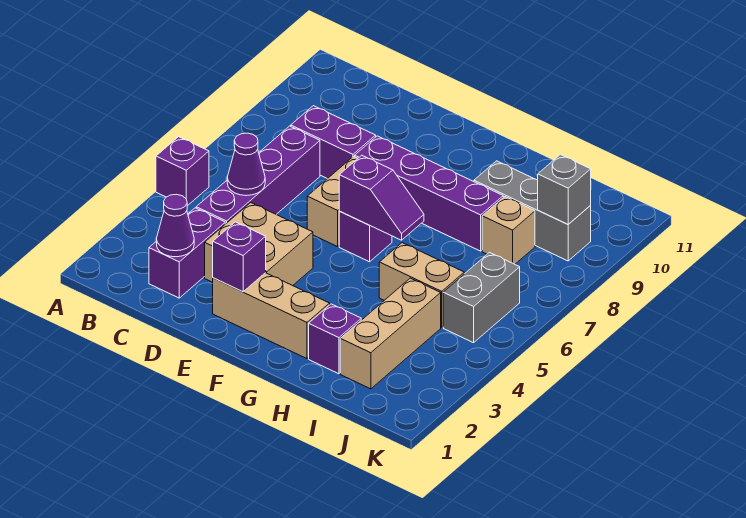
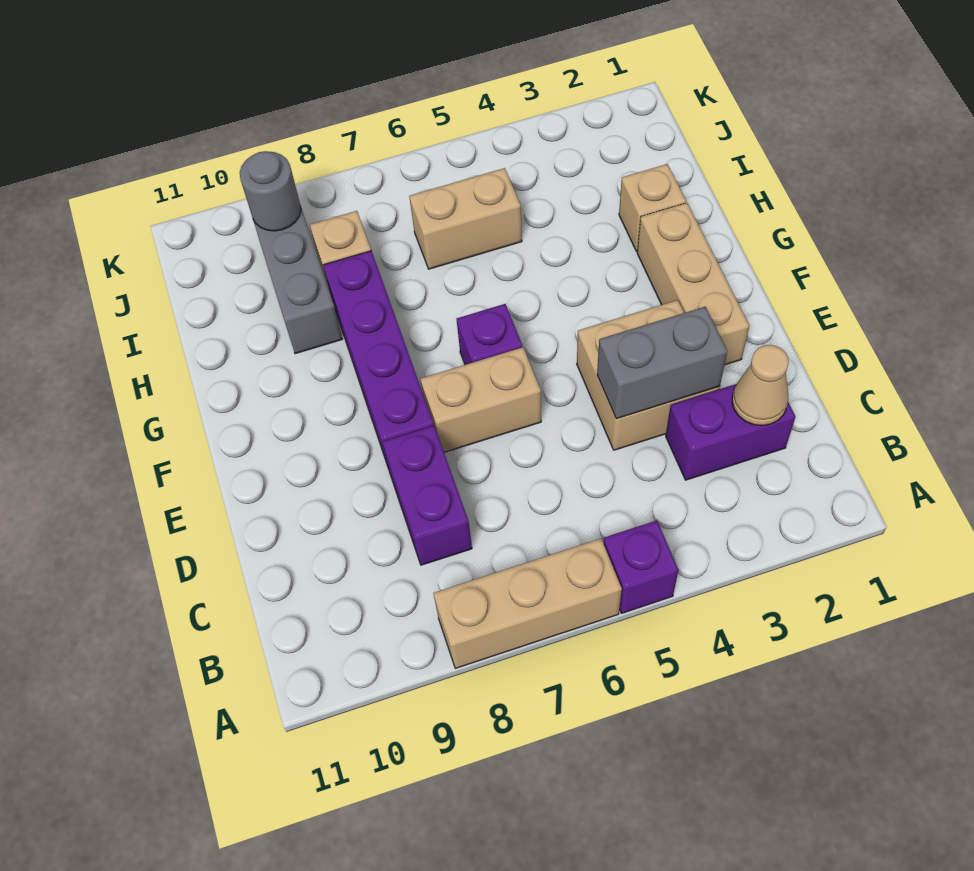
purple cone C2 level 2 -> tan cone C2 level 2
purple brick C4:C7 level 1 -> none
purple cone C5 level 2 -> none
purple brick E2 level 2 -> none
purple slope F6:G6 level 2 top F -> none
purple brick H2 level 1 -> tan brick H2 level 1
tan brick H5:I5 level 1 -> tan brick I5:I6 level 1
tan brick I2:I4 level 1 -> tan brick A6:A8 level 1
grey brick J5:J6 level 1 -> grey brick D3:D4 level 2
grey brick J9 level 2 -> grey round brick J9 level 2

